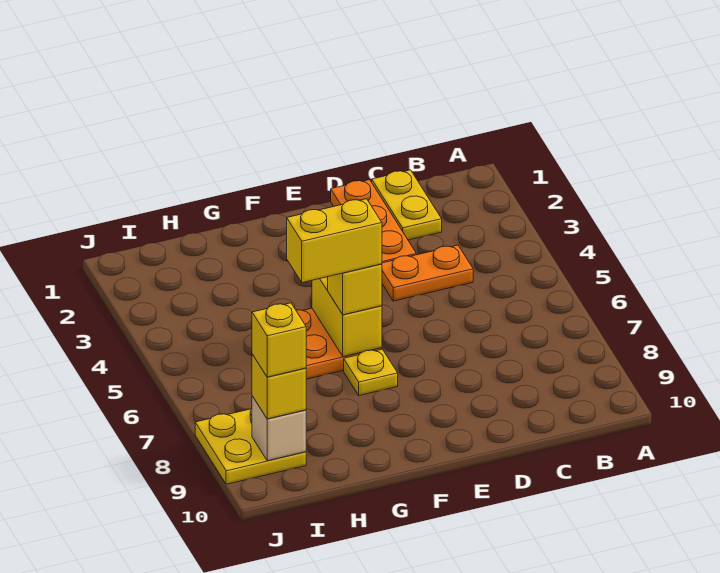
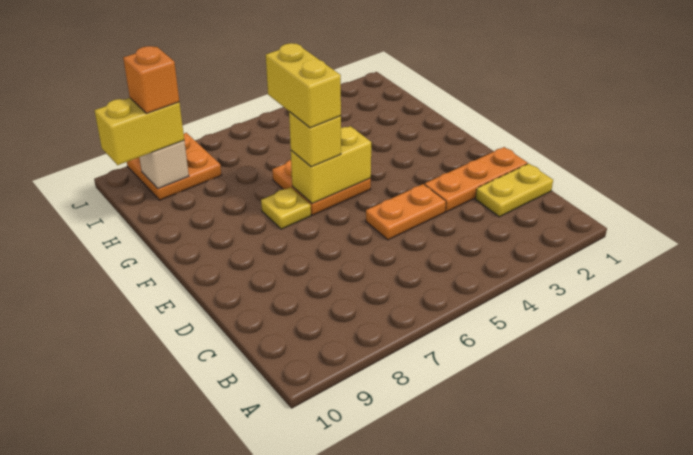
orange plate C4:D4 level 1 -> orange plate D4:D5 level 1
yellow plate I8:J9 level 1 -> orange plate I8:J9 level 1
yellow brick I9 level 3 -> yellow brick I9:I10 level 3
yellow brick I9 level 4 -> orange brick I9 level 4

